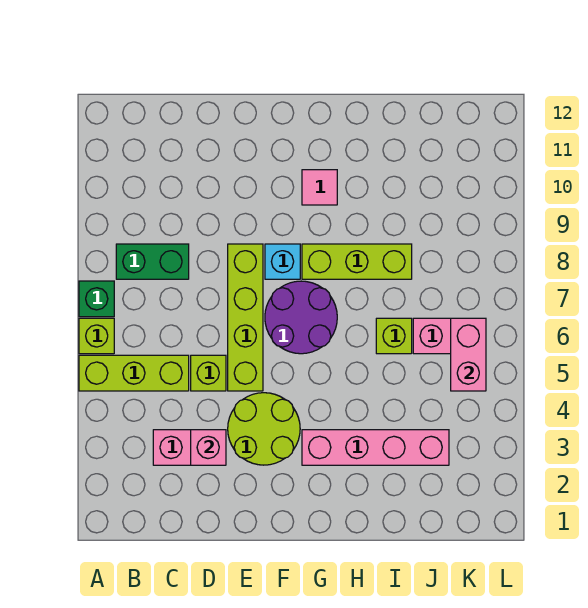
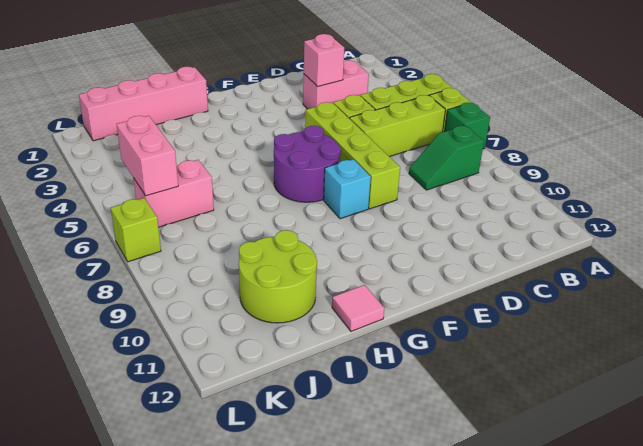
green brick B8:C8 level 1 -> green slope B8:C8 level 1 top B
lime round brick E3:F4 level 1 -> lime round brick I10:J11 level 1
pink brick G3:J3 level 1 -> pink brick H1:K1 level 1
lime brick G8:I8 level 1 -> lime brick B6:D6 level 1
pink tile G10 level 1 -> pink tile H12 level 1
lime brick I6 level 1 -> lime brick L7 level 1

